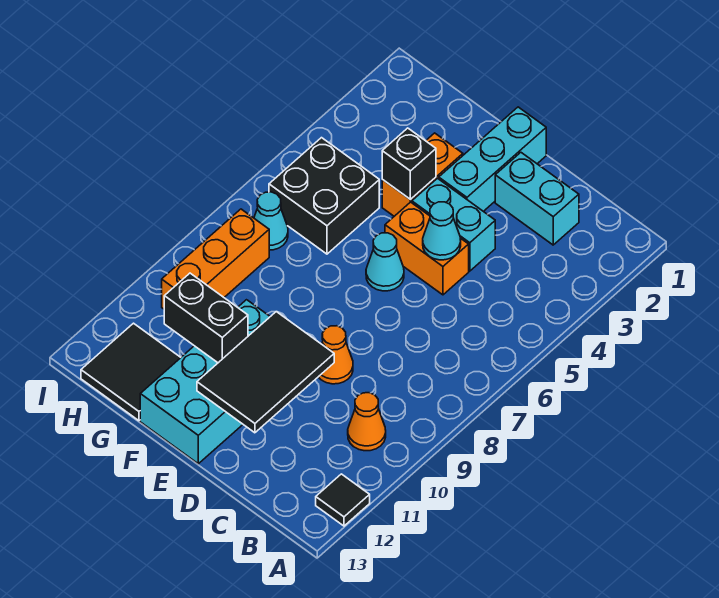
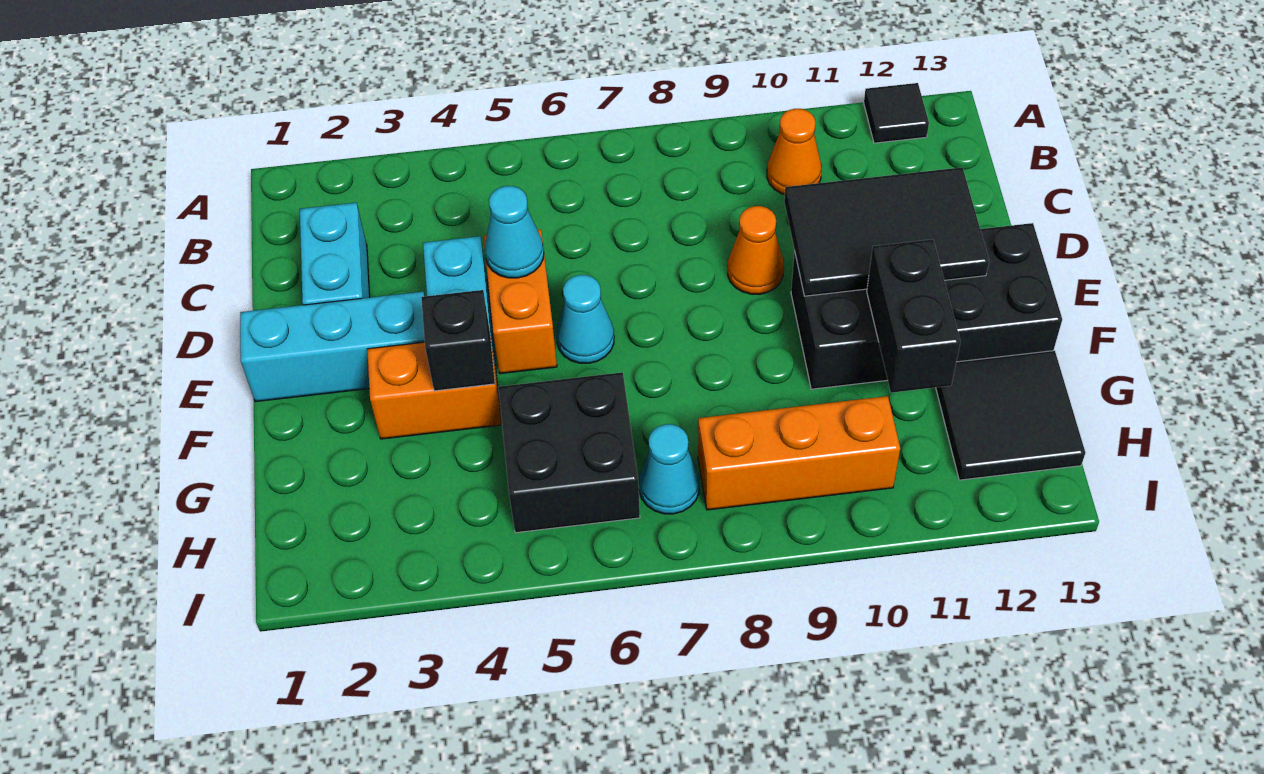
cyan brick E10:F13 level 1 -> black brick E10:F13 level 1

